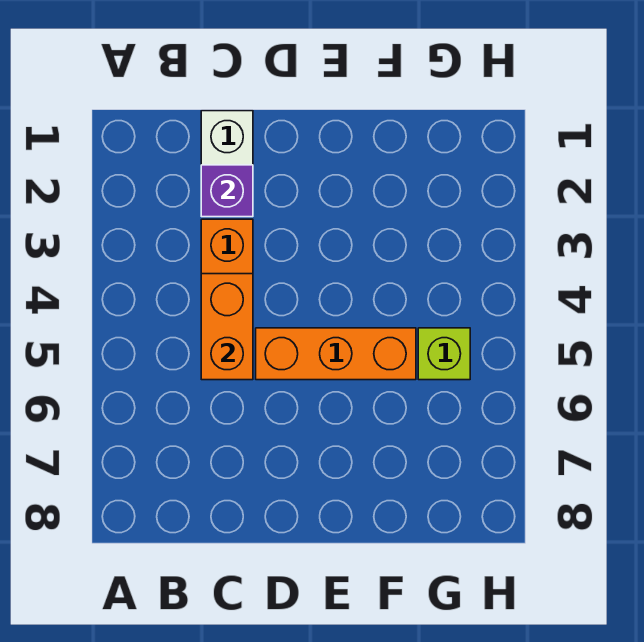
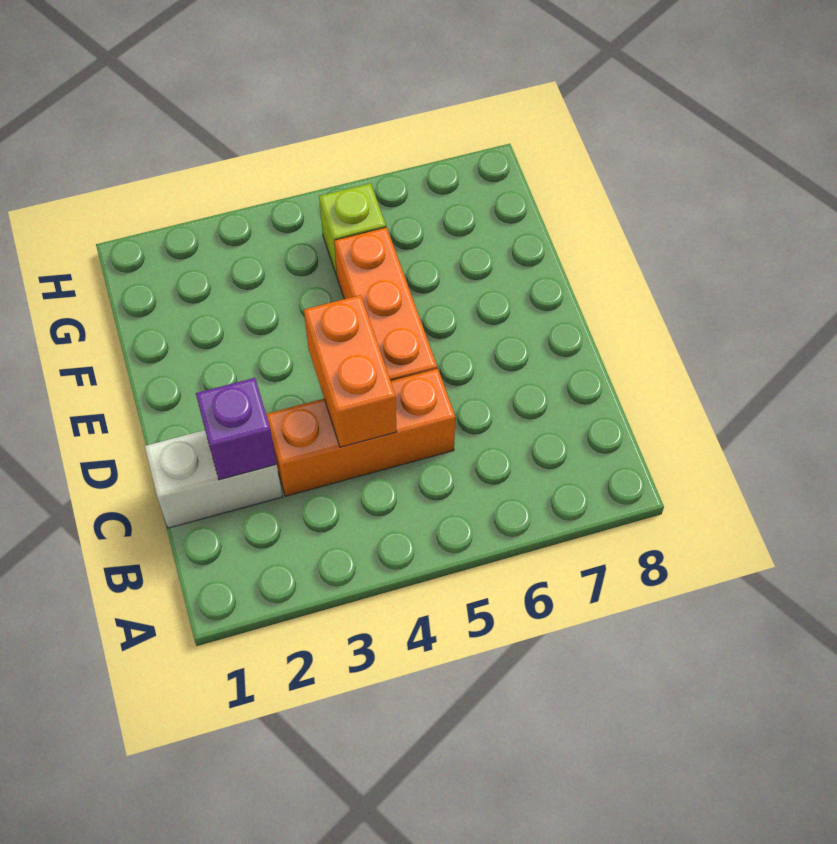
orange brick C4:C5 level 2 -> orange brick C4:D4 level 2

